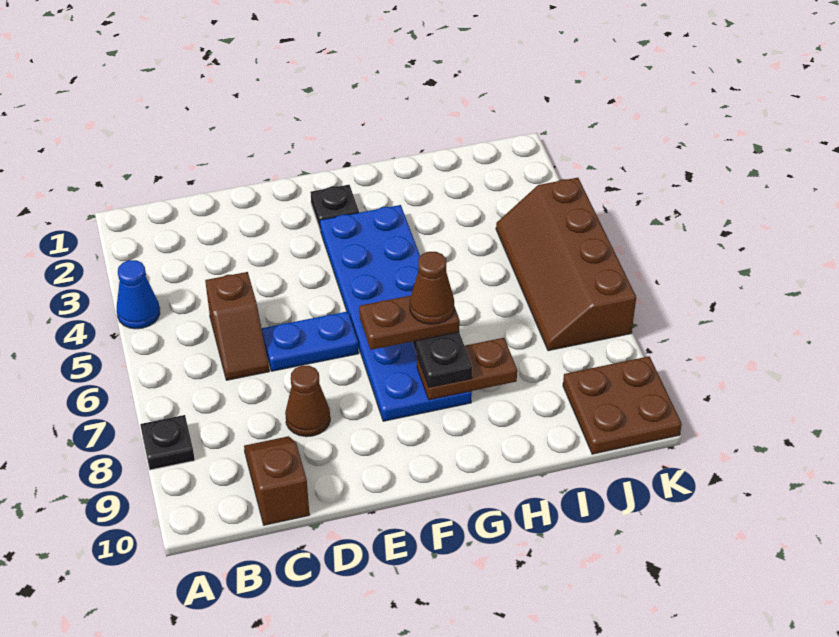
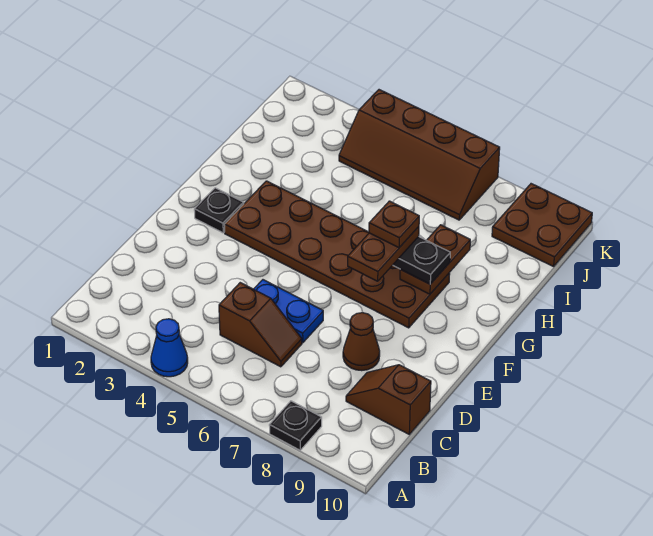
blue plate D6:E6 level 1 -> blue plate D5:D6 level 1
blue plate F3:G8 level 1 -> brown plate F3:G8 level 1
brown cone G7 level 5 -> brown plate G7 level 5

